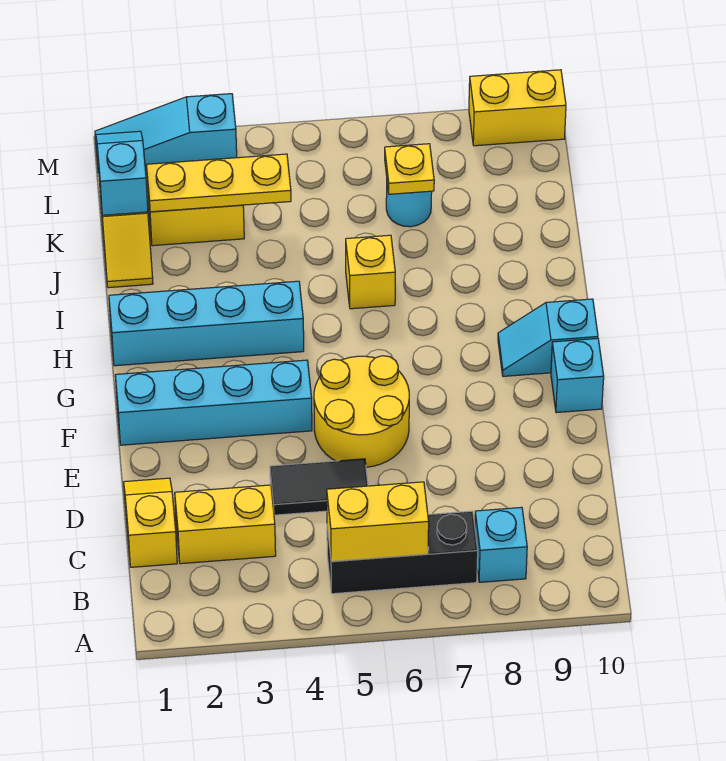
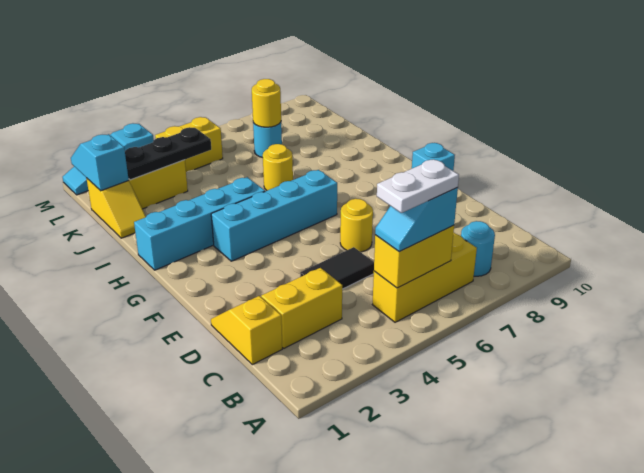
black brick B5:B7 level 1 -> yellow brick B5:B7 level 1
none -> white plate B5:B6 level 4
cyan brick B8 level 1 -> cyan round brick B8 level 1
yellow round brick E5:F6 level 1 -> yellow round brick E6 level 1
cyan brick F1:F4 level 1 -> cyan brick G3:G6 level 1
cyan slope G9:G10 level 1 top 10 -> cyan slope B5:B6 level 3 top 6
yellow brick I6 level 1 -> yellow round brick I6 level 1
yellow plate K2:K4 level 2 -> black plate K2:K4 level 2
yellow plate K7 level 2 -> yellow round brick K7 level 2
yellow brick M9:M10 level 1 -> yellow brick L4:L5 level 1

